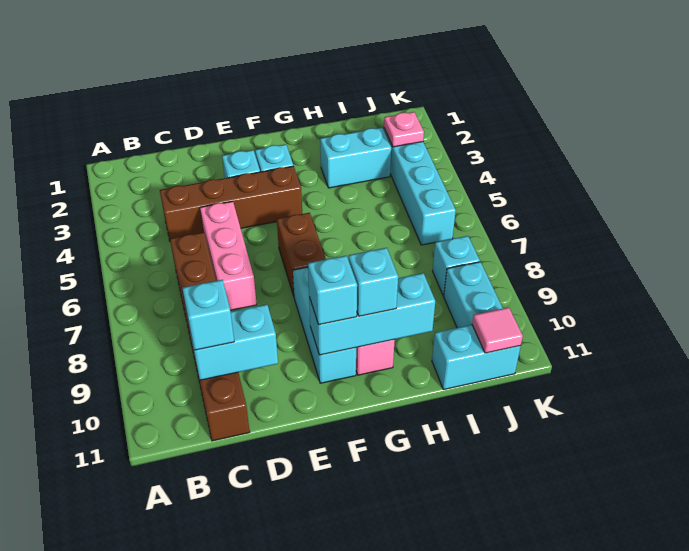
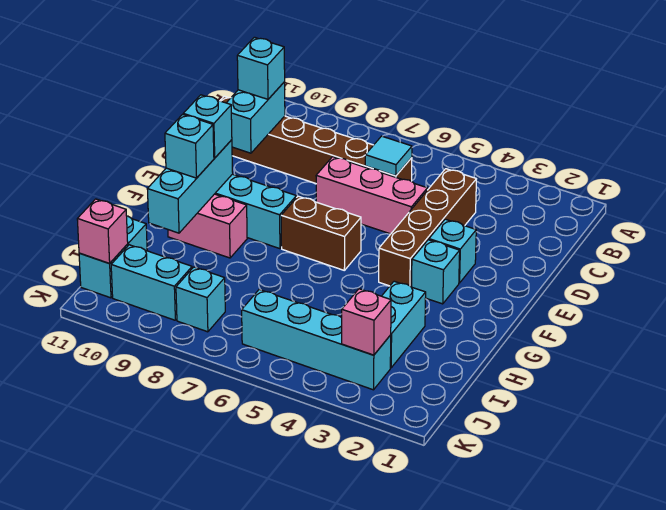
none -> cyan tile C6 level 2
pink plate J3 level 2 -> pink brick J3 level 2
pink tile J11 level 2 -> pink brick J11 level 2

